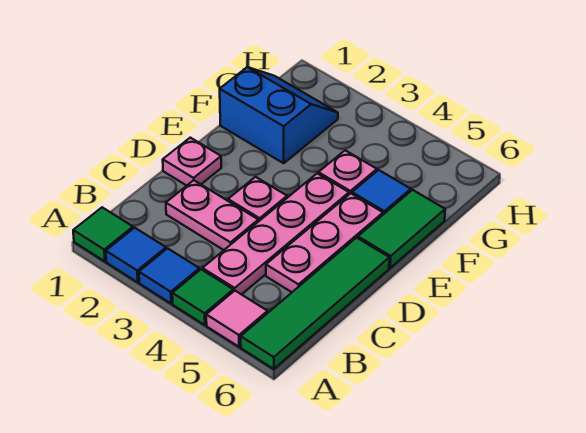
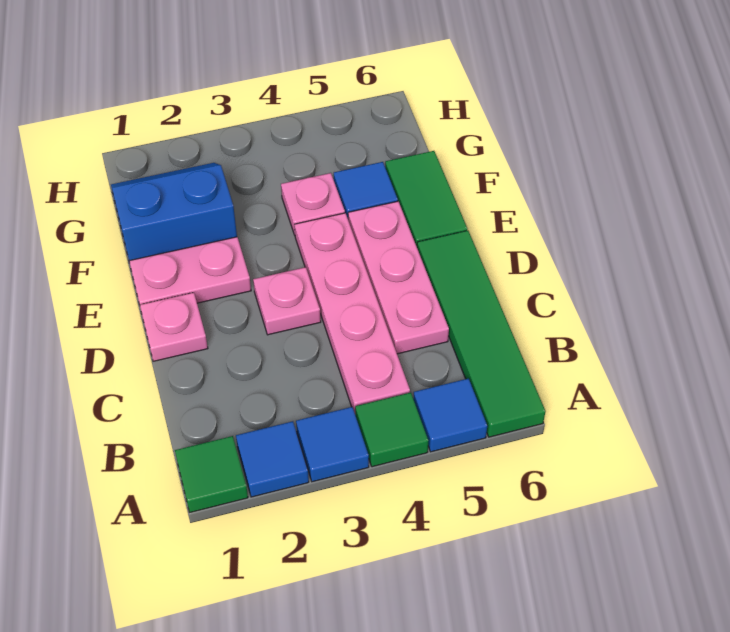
pink tile A5 level 1 -> blue tile A5 level 1
pink plate C2:C3 level 1 -> pink plate E1:E2 level 1

